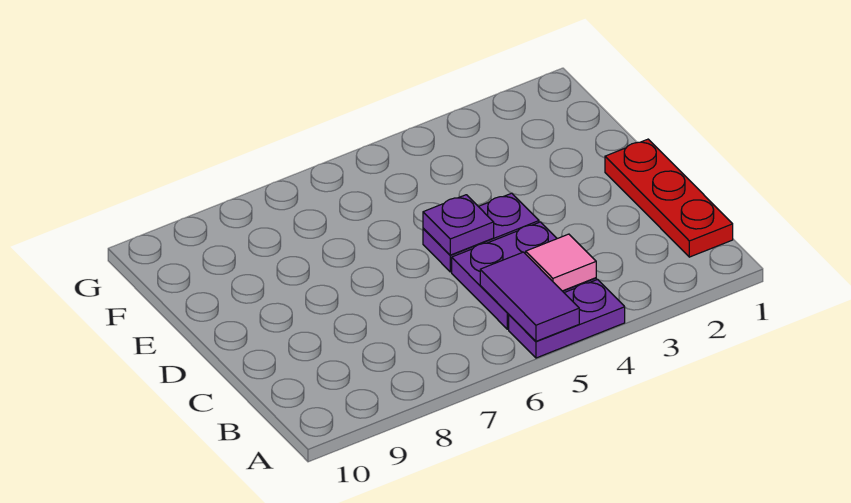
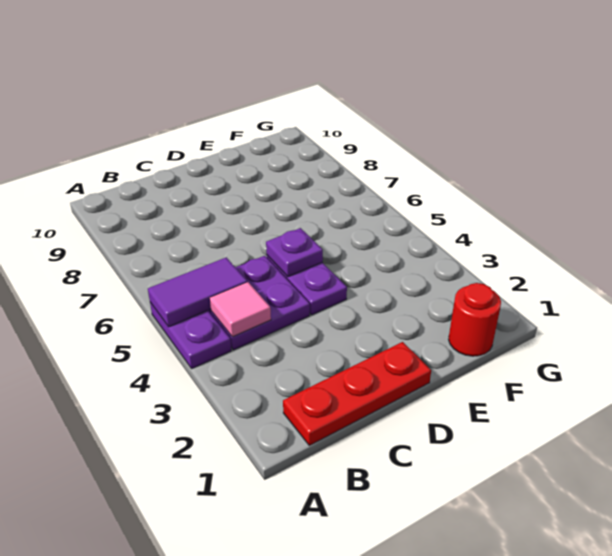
none -> red round brick F1 level 1

